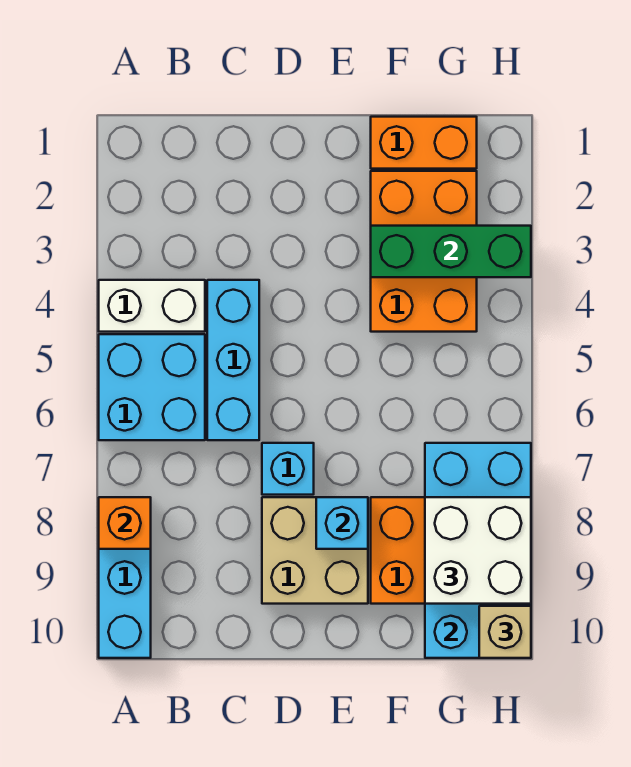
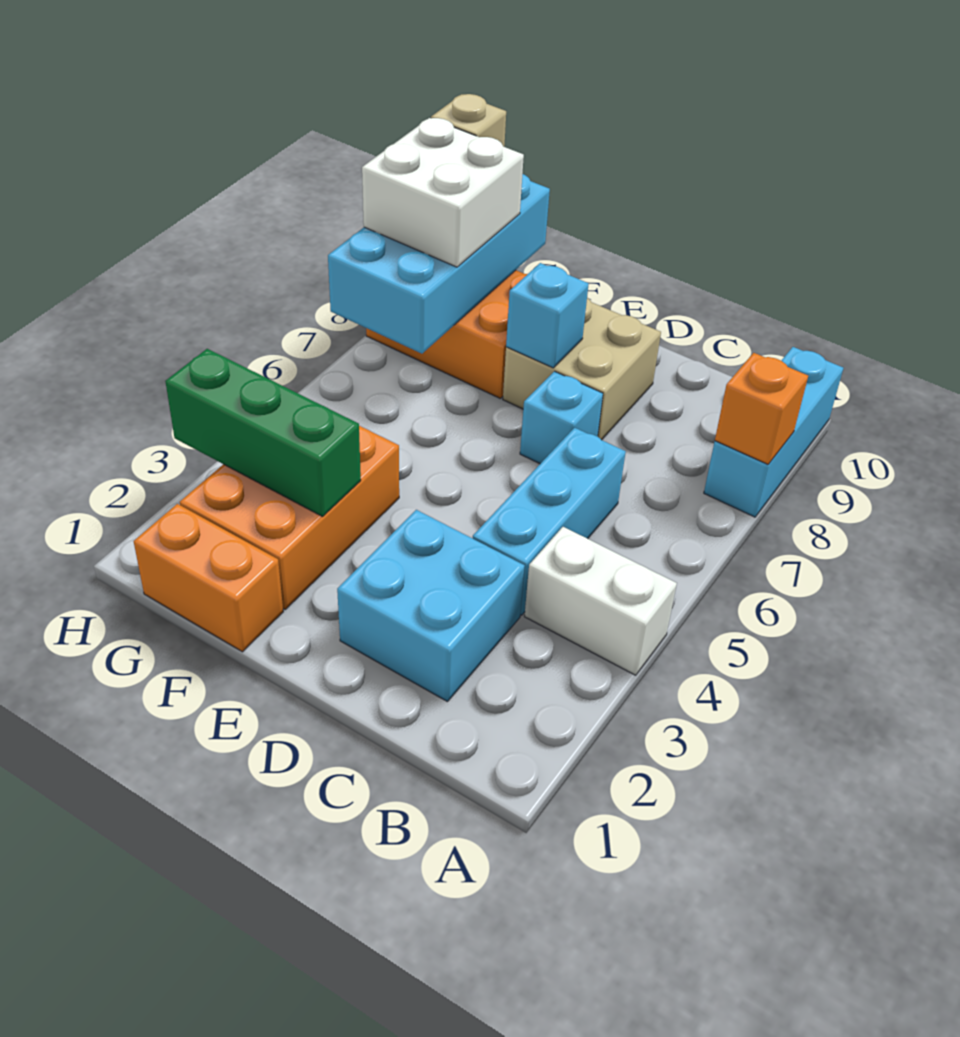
cyan brick A5:B6 level 1 -> cyan brick C2:D3 level 1

